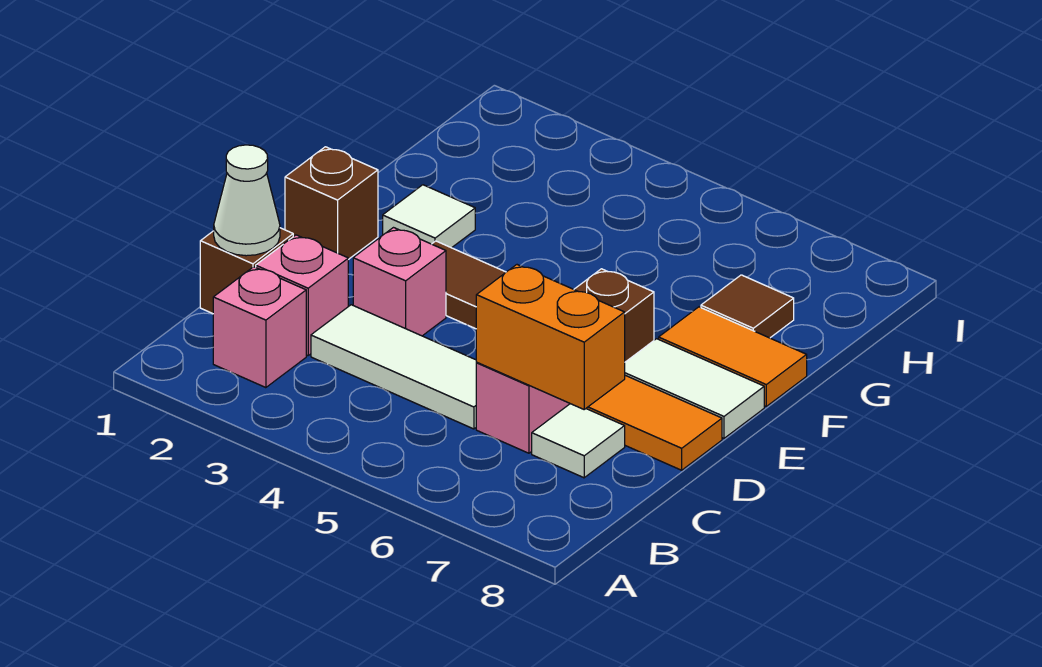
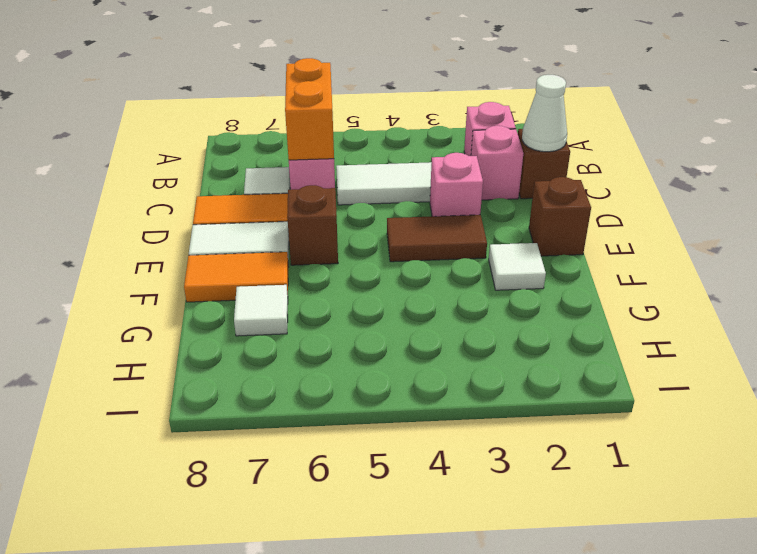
orange brick C6:C7 level 2 -> orange brick B6:C6 level 2
brown tile G7 level 1 -> white tile G7 level 1

